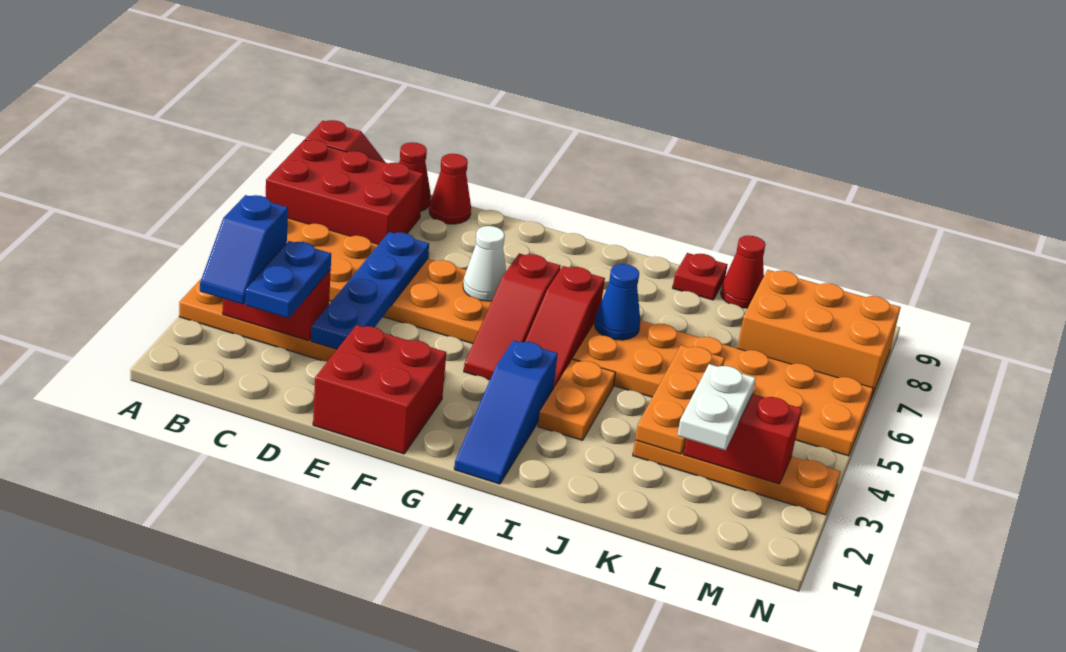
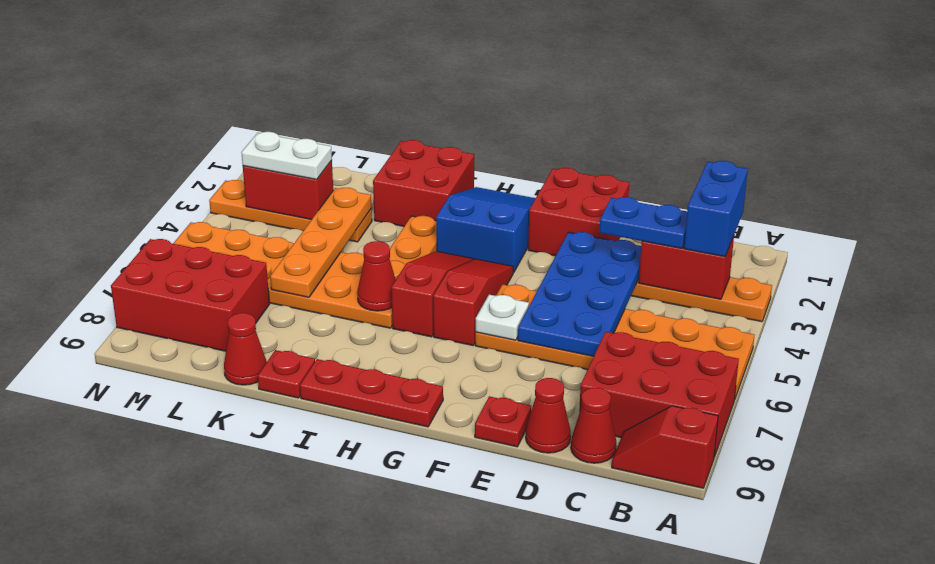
blue slope B2:B3 level 3 top 3 -> blue brick B2:B3 level 3
blue plate C2:C3 level 3 -> blue plate C3:D3 level 3
blue plate D3:D6 level 2 -> blue plate D3:E6 level 2
none -> red plate E9 level 1
white cone F6 level 2 -> white plate F6 level 2
none -> red plate G9:I9 level 1
blue slope H1:H3 level 1 top 3 -> blue slope G1:H3 level 1 top 3
none -> red brick I1:J2 level 1
blue cone I6 level 2 -> red cone I6 level 2
orange plate K3:K5 level 2 -> orange plate K3:K6 level 2
white plate L2:L3 level 3 -> white plate L3:M3 level 3
orange brick L7:N8 level 1 -> red brick L7:N8 level 1

